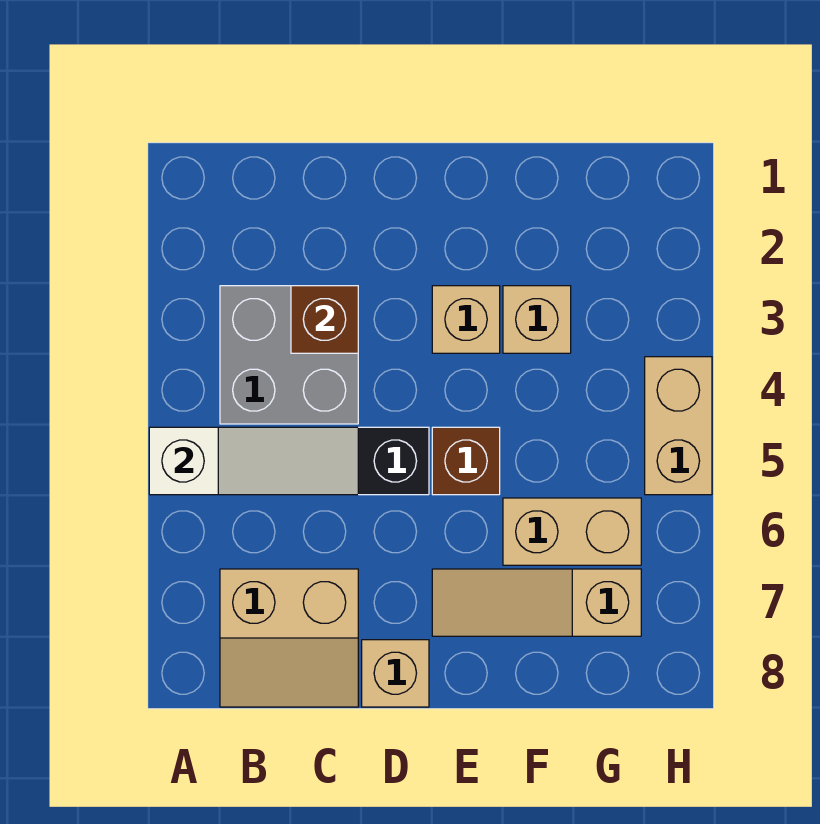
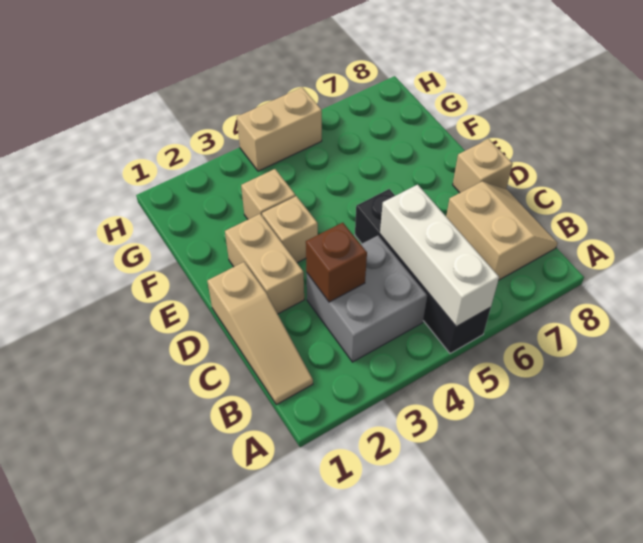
white slope A5:C5 level 2 top A -> white brick A5:C5 level 2
brown brick E5 level 1 -> none
tan slope E7:G7 level 1 top G -> tan slope B1:D1 level 1 top D
tan brick F6:G6 level 1 -> tan brick D2:E2 level 1

